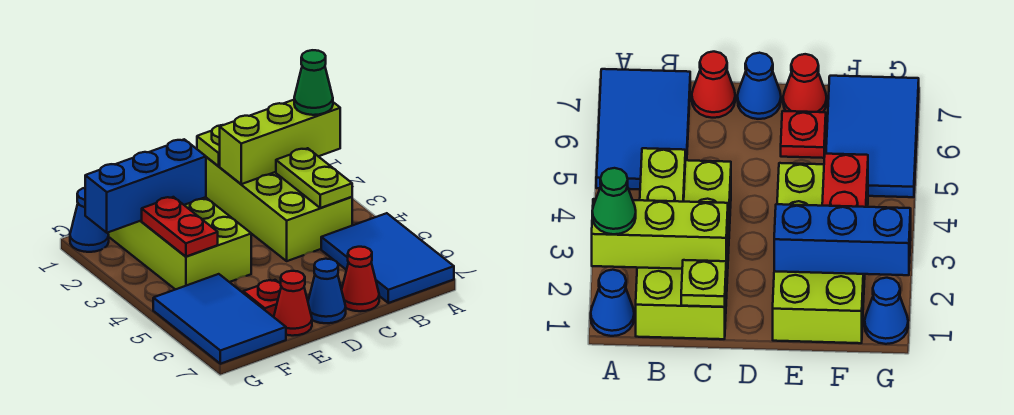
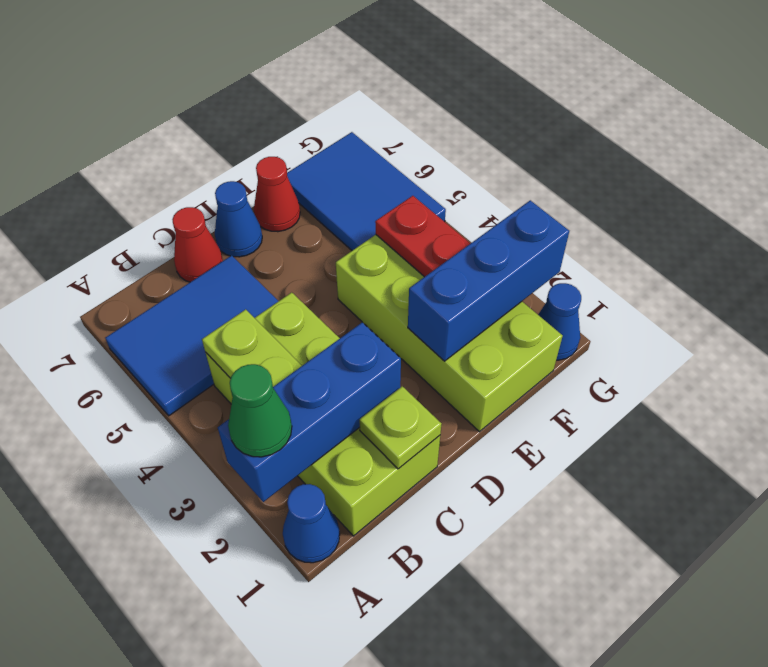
lime brick A2:C2 level 2 -> blue brick A2:C2 level 2
blue tile A5:B7 level 1 -> blue tile A5:C6 level 1
red plate E6 level 1 -> none

